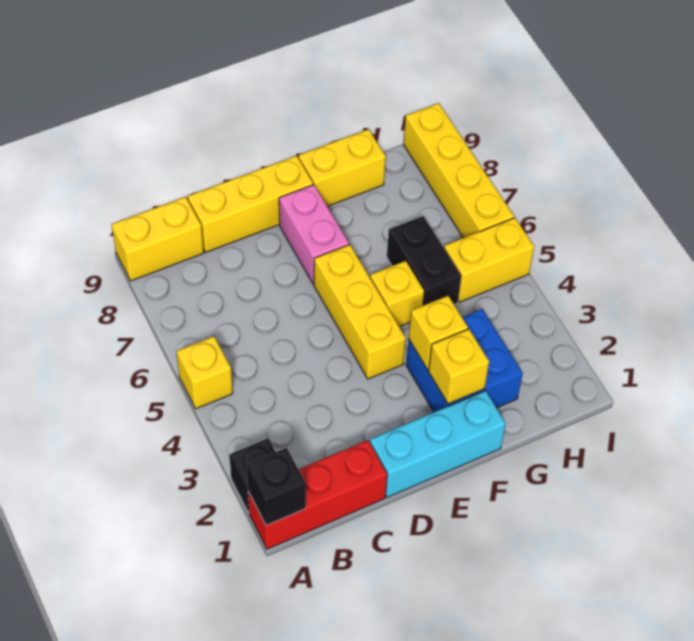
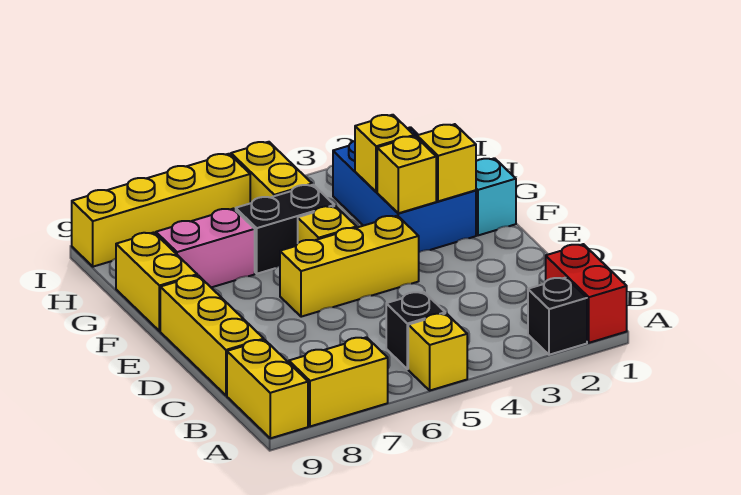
red brick A1:C1 level 1 -> red brick A1:B1 level 1
black brick A1 level 2 -> black brick B5 level 1
none -> yellow brick A7:A8 level 1
cyan brick D1:F1 level 1 -> cyan brick F1 level 1
pink brick E7:E8 level 1 -> pink brick G7:G8 level 1
blue brick F2:G3 level 1 -> blue brick F2:H3 level 1
none -> yellow brick G3 level 2

